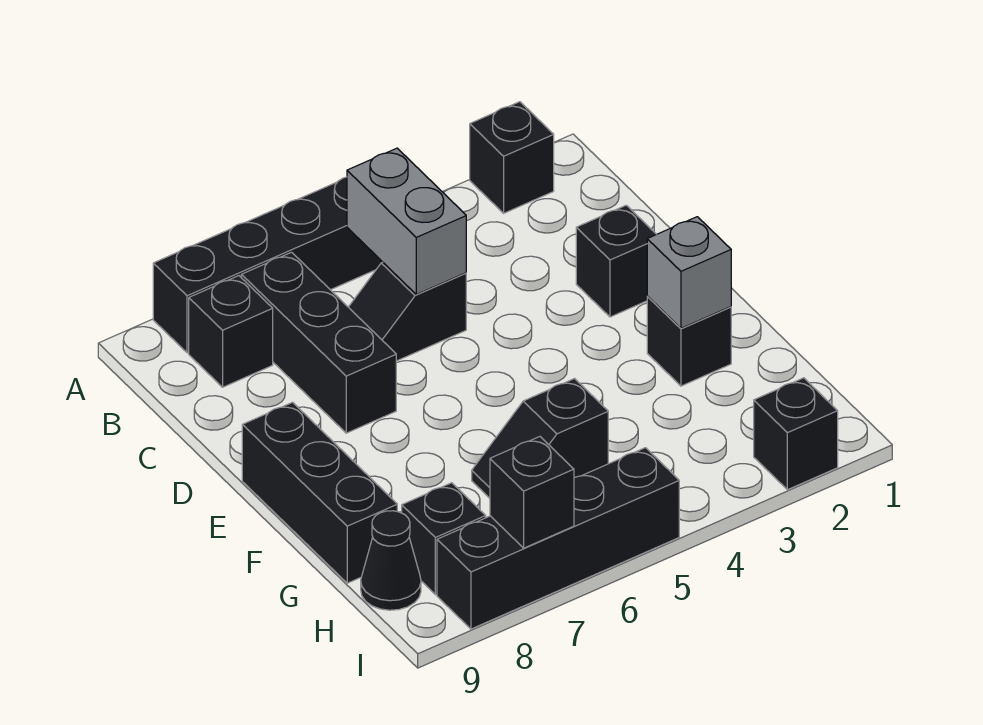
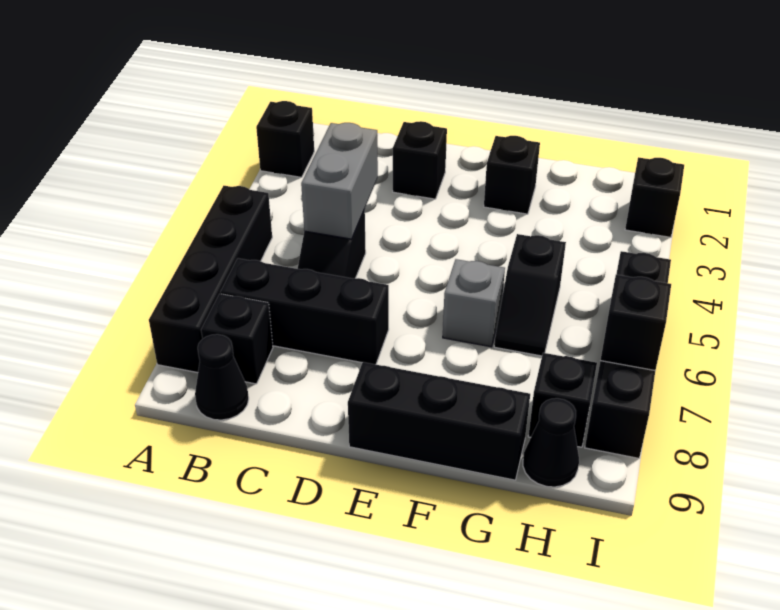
grey brick B5:C5 level 2 -> grey brick C4:C5 level 2
none -> black cone B9 level 1
grey brick F2 level 2 -> grey brick F6 level 1

